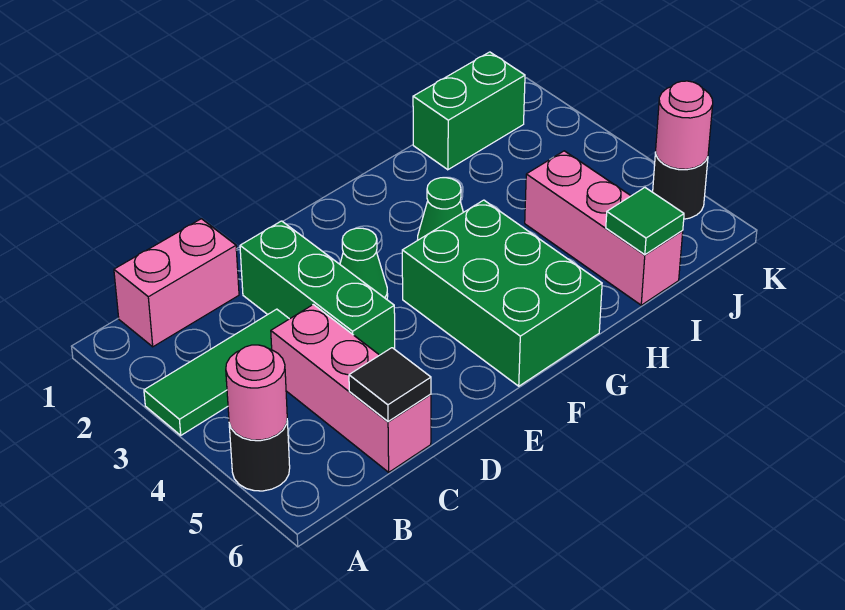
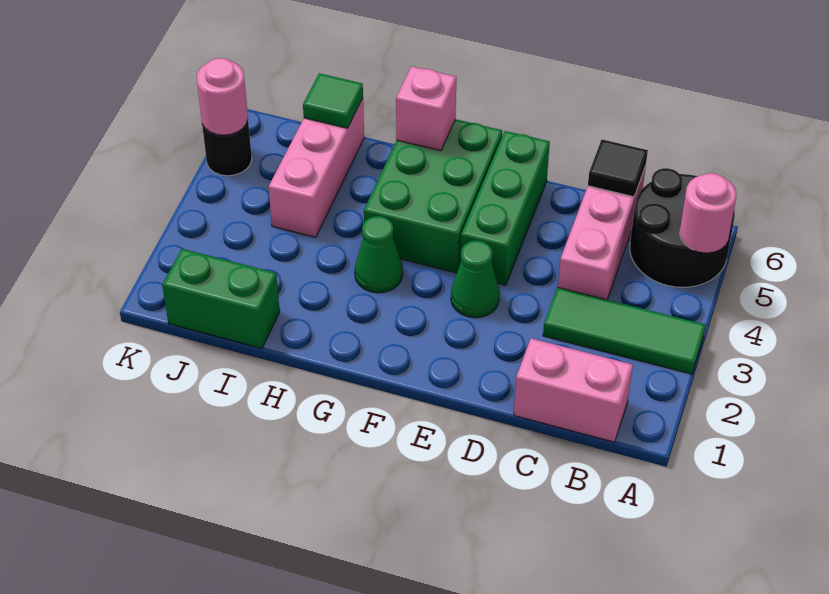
black round brick A5 level 1 -> black round brick A5:B6 level 1
green brick D2:D4 level 1 -> green brick E4:E6 level 1
none -> pink brick G6 level 2

